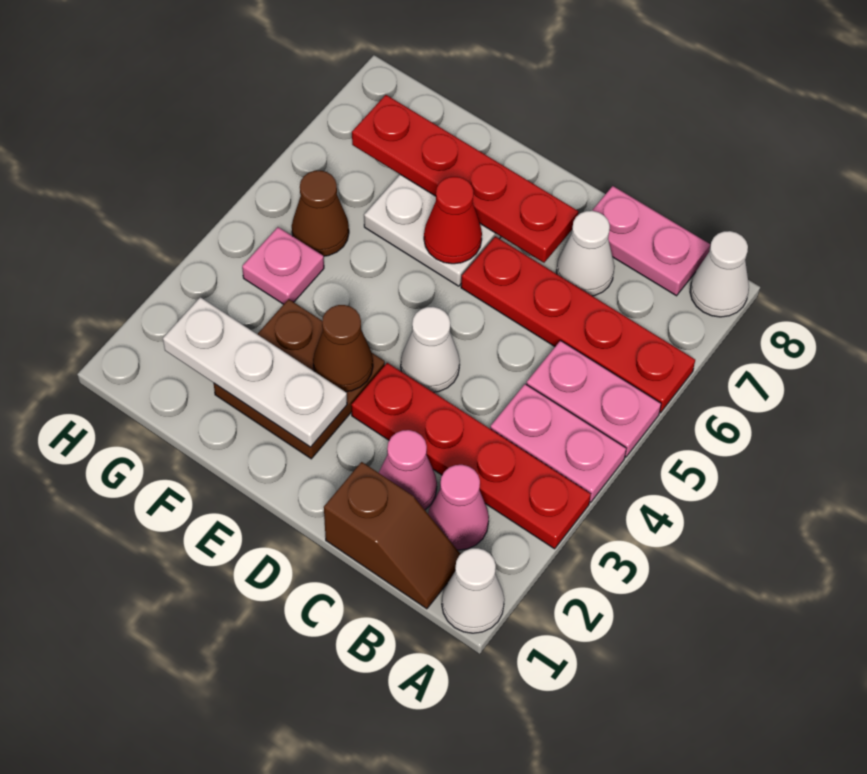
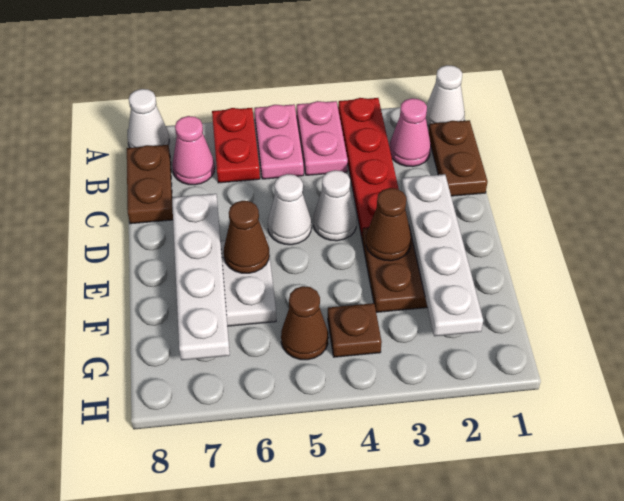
red plate A6:D6 level 1 -> red plate A6:B6 level 1
brown slope B1:C1 level 1 top C -> brown plate B1:C1 level 1
pink plate B8:C8 level 1 -> brown plate B8:C8 level 1
pink cone C2 level 1 -> pink cone B7 level 1
white cone C7 level 1 -> white cone D5 level 1
red plate D7:G7 level 2 -> white plate D7:G7 level 2
white plate E2:G2 level 2 -> white plate D2:G2 level 2
red cone E6 level 2 -> brown cone E6 level 2
pink plate G4 level 1 -> brown plate G4 level 1

